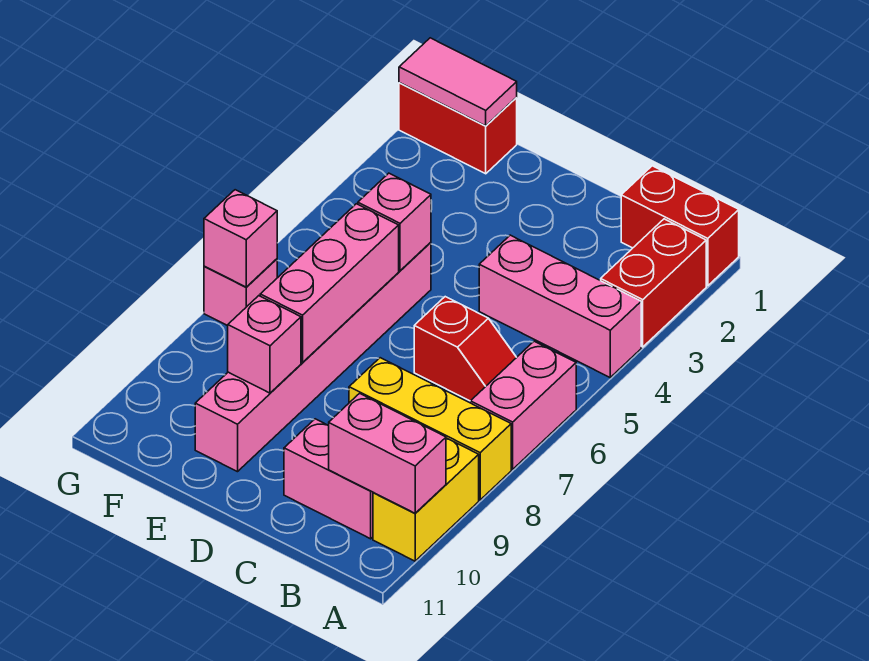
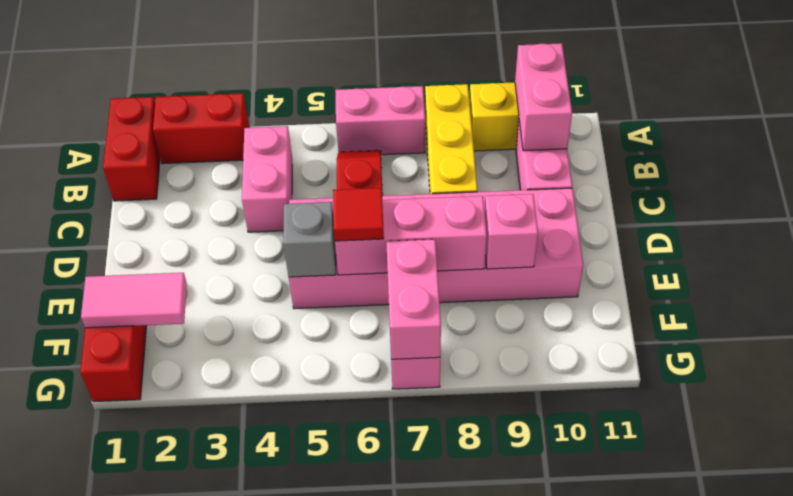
pink brick A4:C4 level 1 -> pink brick B4:C4 level 1
pink brick E5:E10 level 1 -> pink brick D5:E10 level 1
pink brick E5 level 2 -> grey brick E5 level 2
none -> red tile E6 level 3
pink tile F1:G1 level 2 -> pink tile F1:F2 level 2
pink brick G7 level 2 -> pink brick F7:G7 level 2

